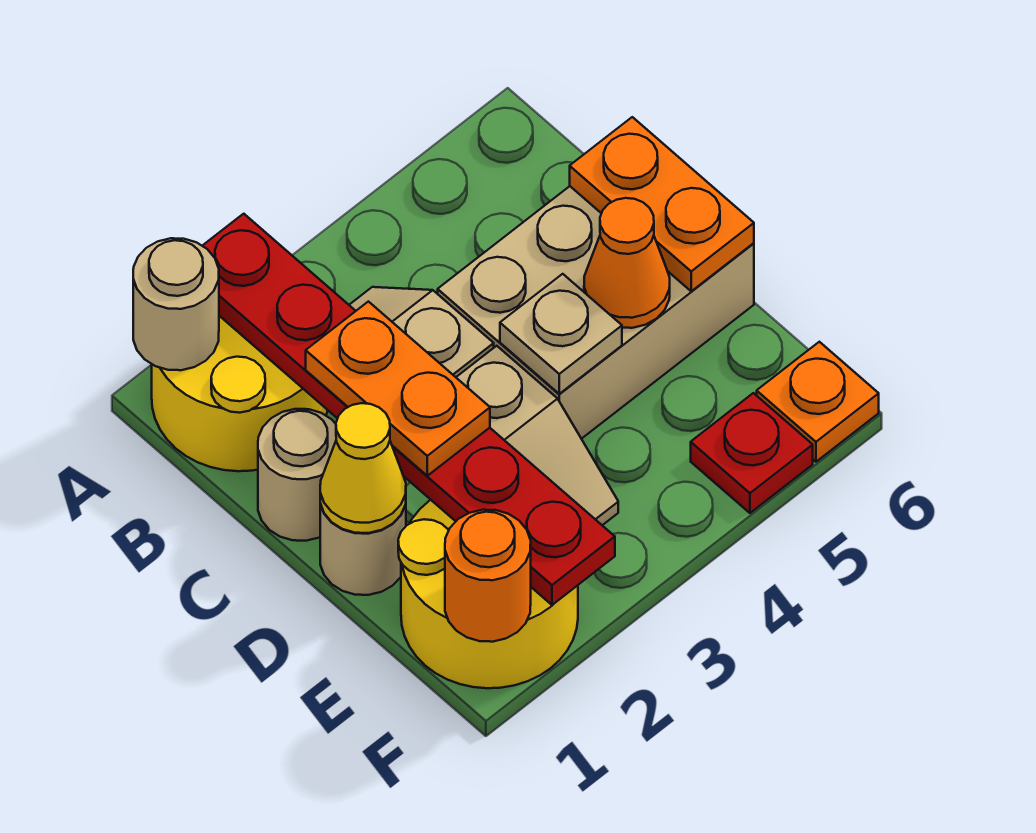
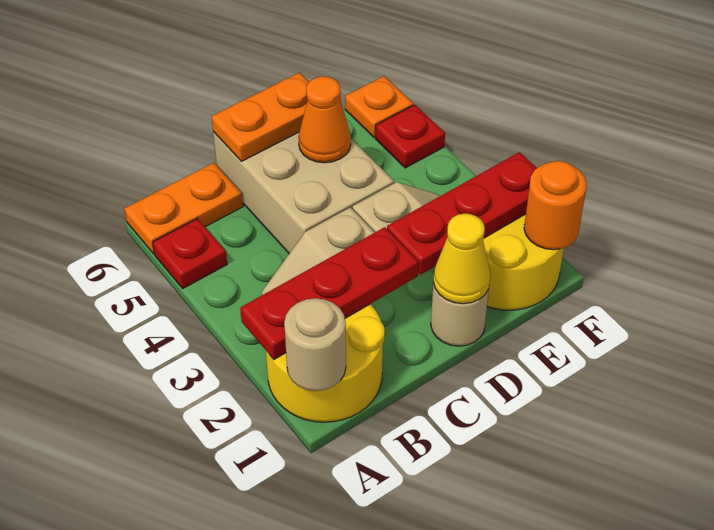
none -> red plate A5 level 1
tan round brick C1 level 1 -> none
orange plate C2:D2 level 3 -> orange plate A6:B6 level 1
tan plate D4 level 2 -> none

